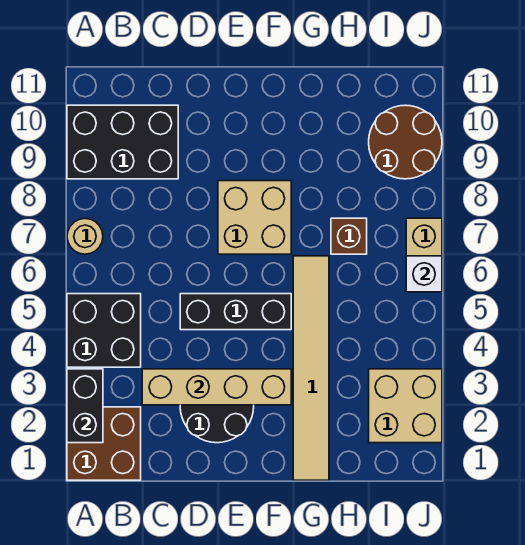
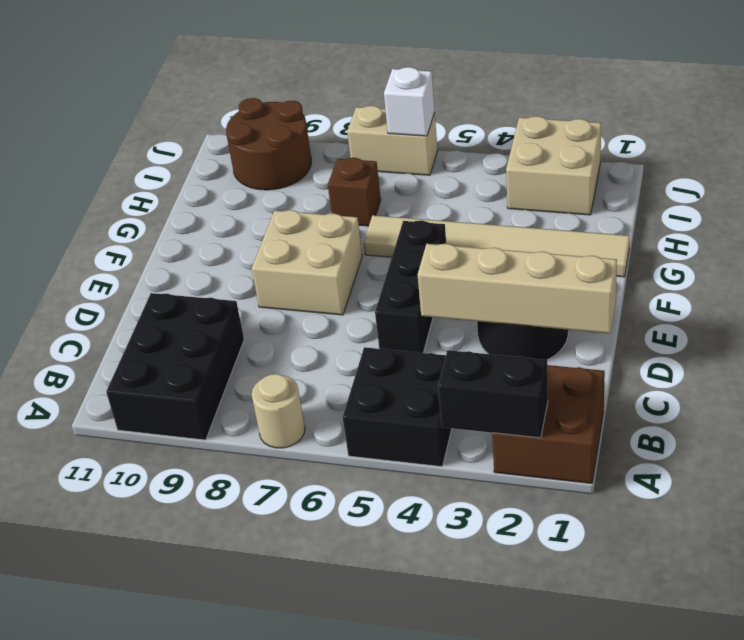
tan brick C3:F3 level 2 -> tan brick D1:D4 level 2

